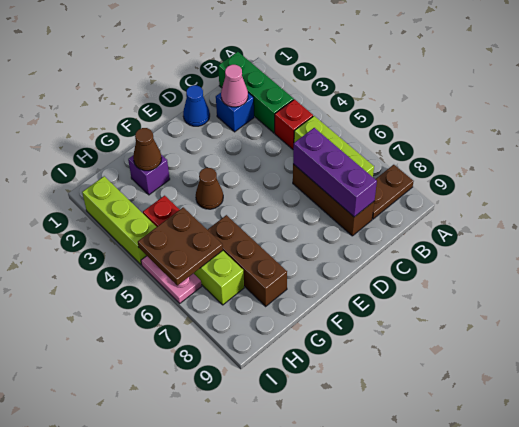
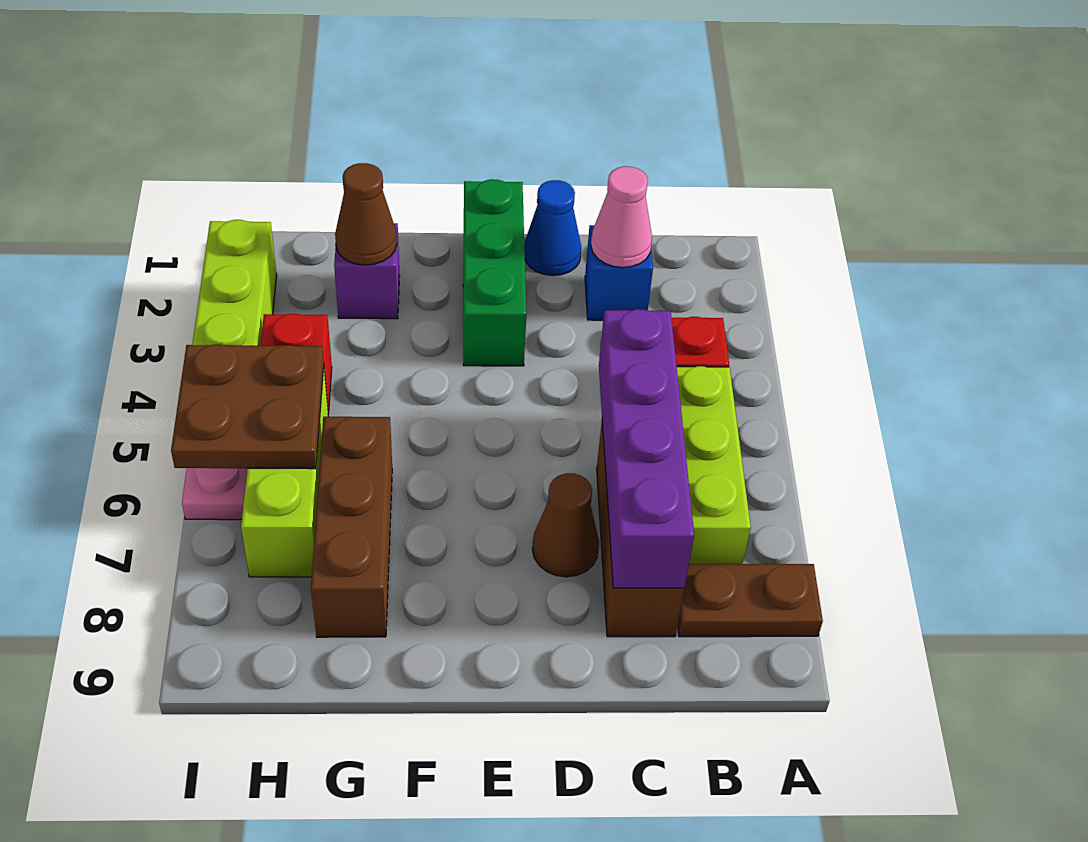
green brick B1:B3 level 1 -> green brick E1:E3 level 1
purple brick C6:C8 level 2 -> purple brick C5:C8 level 2
brown cone F4 level 1 -> brown cone D7 level 1

